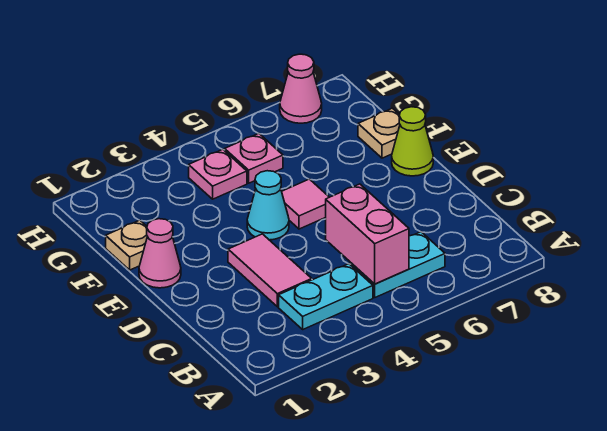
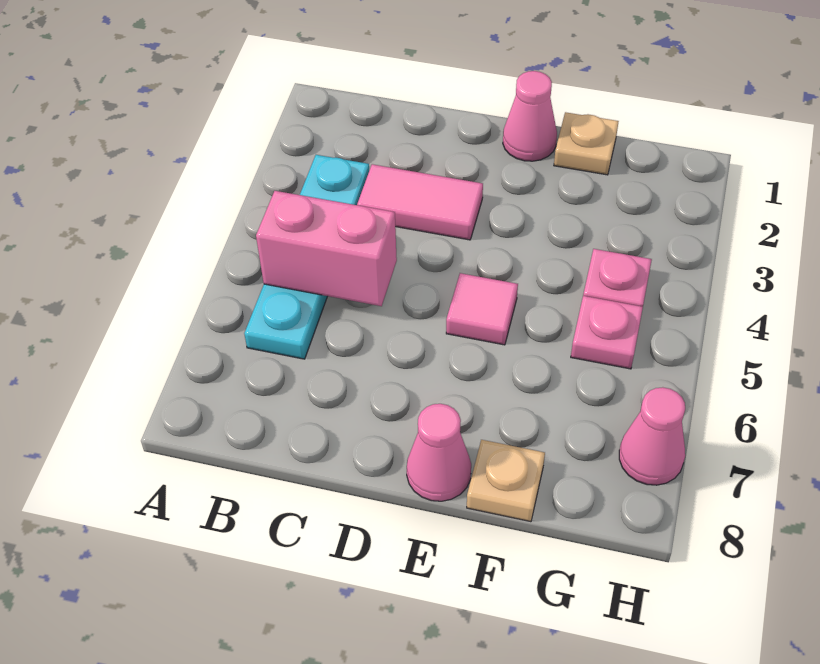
cyan cone E4 level 1 -> none
lime cone E8 level 1 -> pink cone E8 level 1

